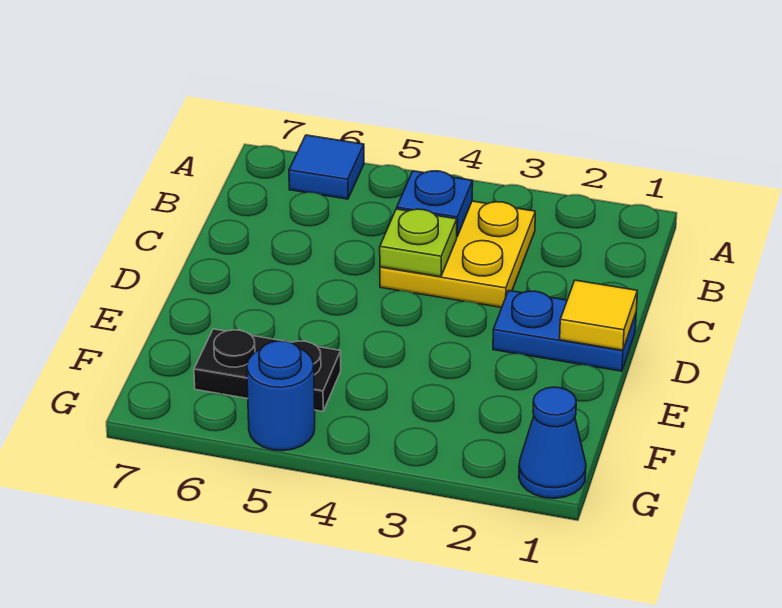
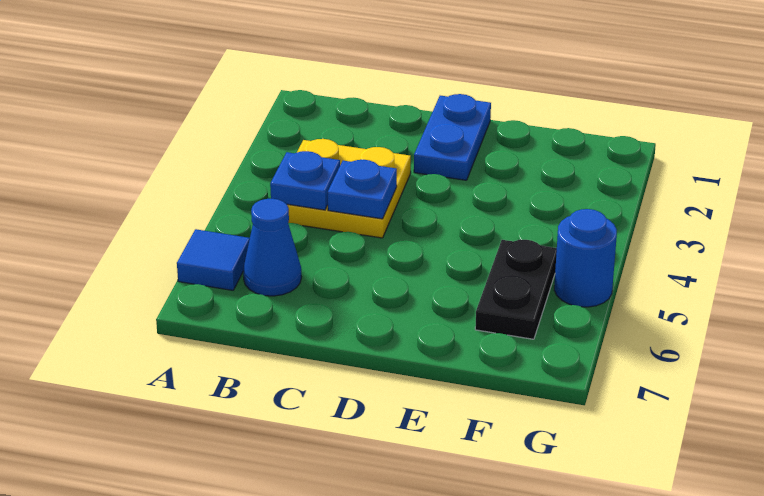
lime plate C4 level 2 -> blue plate C4 level 2
yellow tile D1 level 2 -> none
blue cone G1 level 1 -> blue cone B6 level 1

